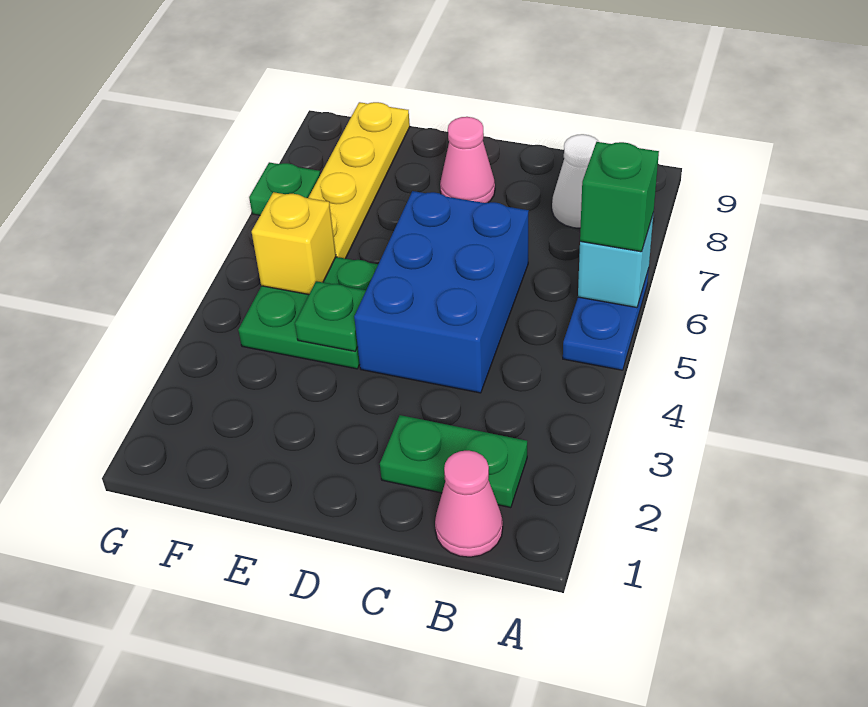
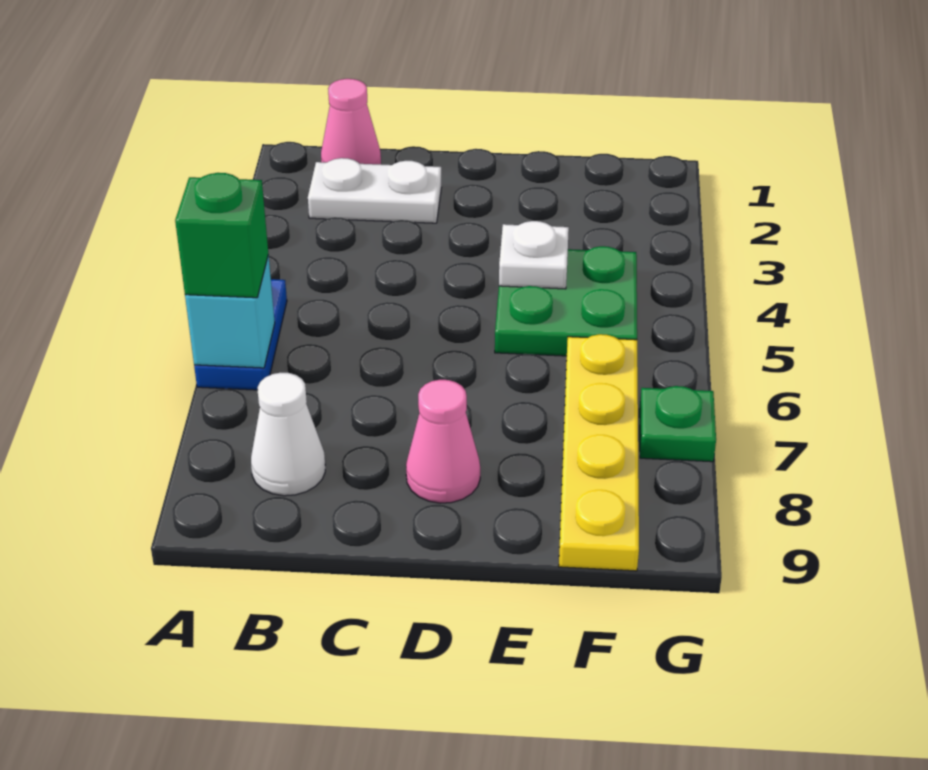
green plate B2:C2 level 1 -> white plate B2:C2 level 1
blue brick C4:D6 level 1 -> none
green plate E4 level 2 -> white plate E4 level 2
yellow brick F5 level 2 -> none

